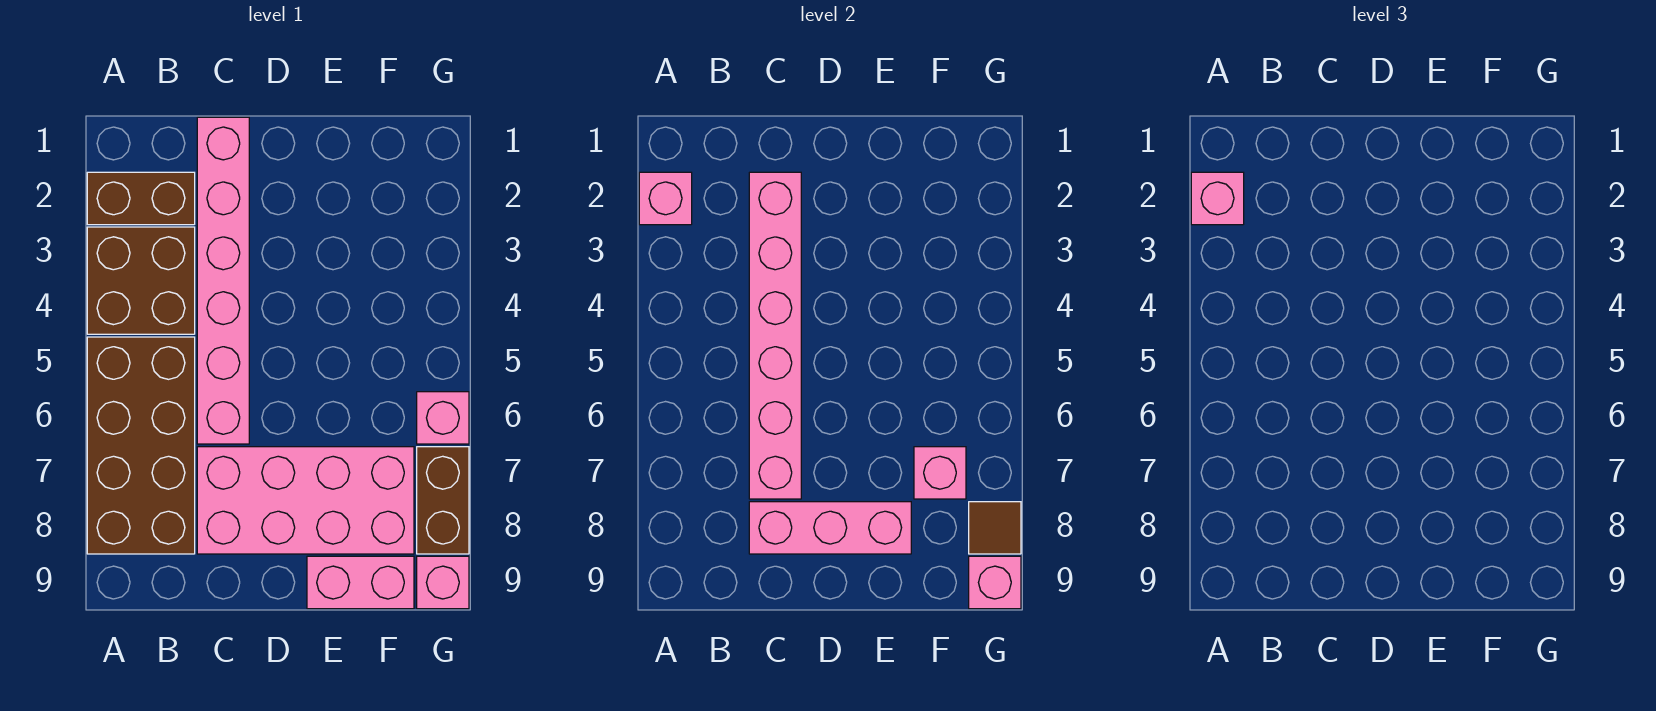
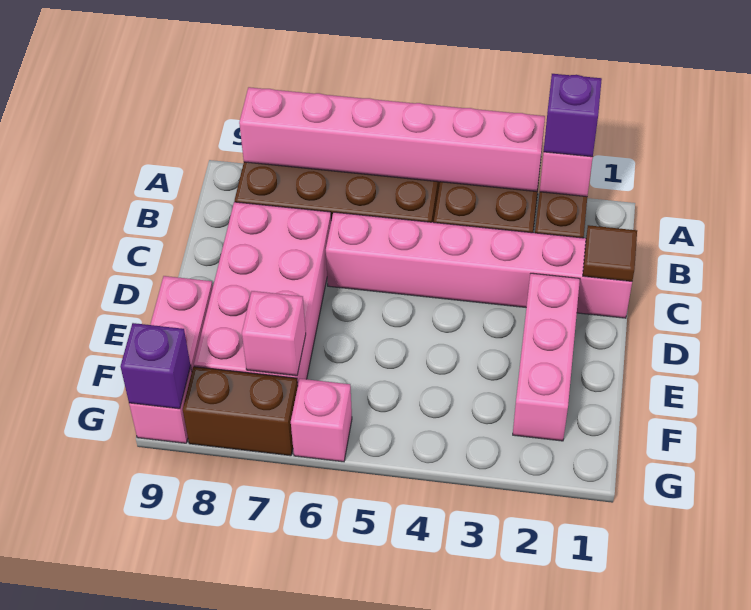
pink brick A2 level 3 -> purple brick A2 level 3
pink brick C2:C7 level 2 -> pink brick A3:A8 level 2
pink brick C8:E8 level 2 -> pink brick D2:F2 level 1
brown tile G8 level 2 -> brown tile C1 level 2
pink brick G9 level 2 -> purple brick G9 level 2

